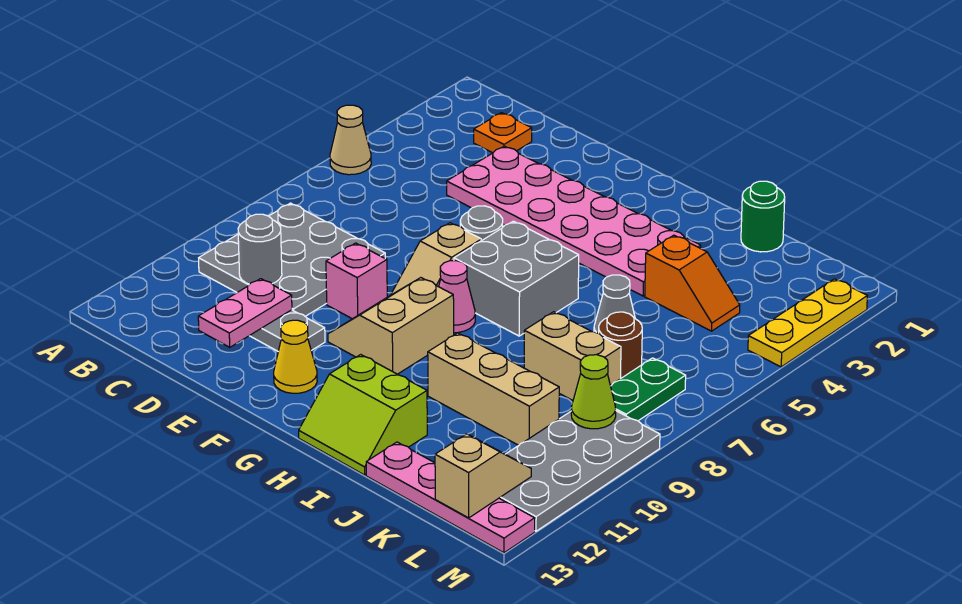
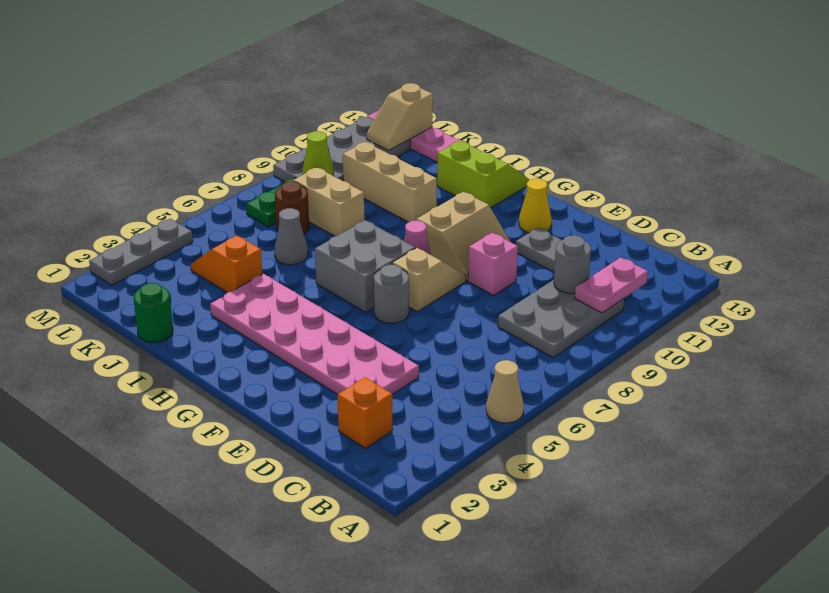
grey plate B8:D10 level 1 -> grey plate B8:C10 level 1
orange plate C2 level 1 -> orange brick C2 level 1
pink plate D11:D12 level 2 -> pink plate B10:B11 level 2
yellow plate M2:M4 level 1 -> grey plate M2:M4 level 1

